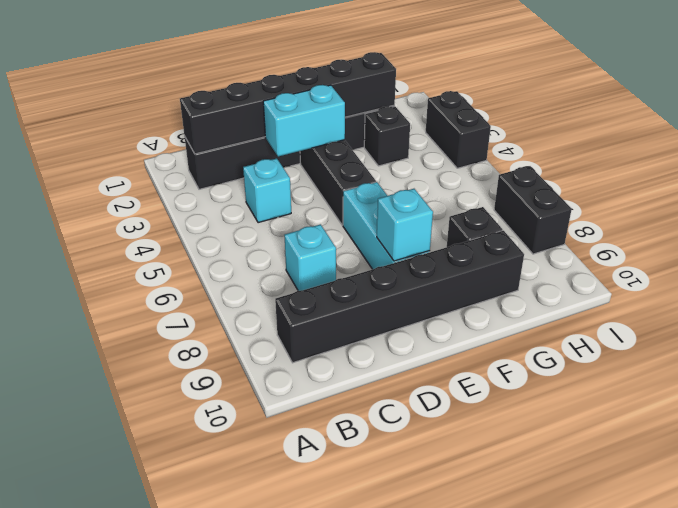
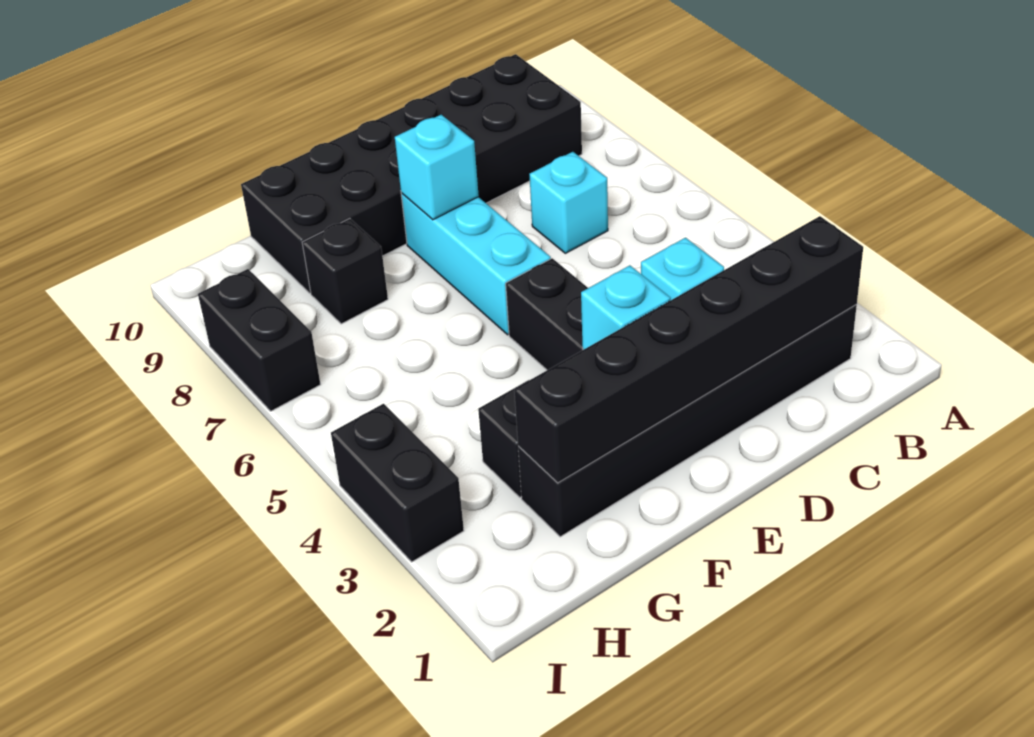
black brick B9:G9 level 1 -> black brick B9:G10 level 1
cyan brick D3:E3 level 2 -> cyan brick E3 level 2

